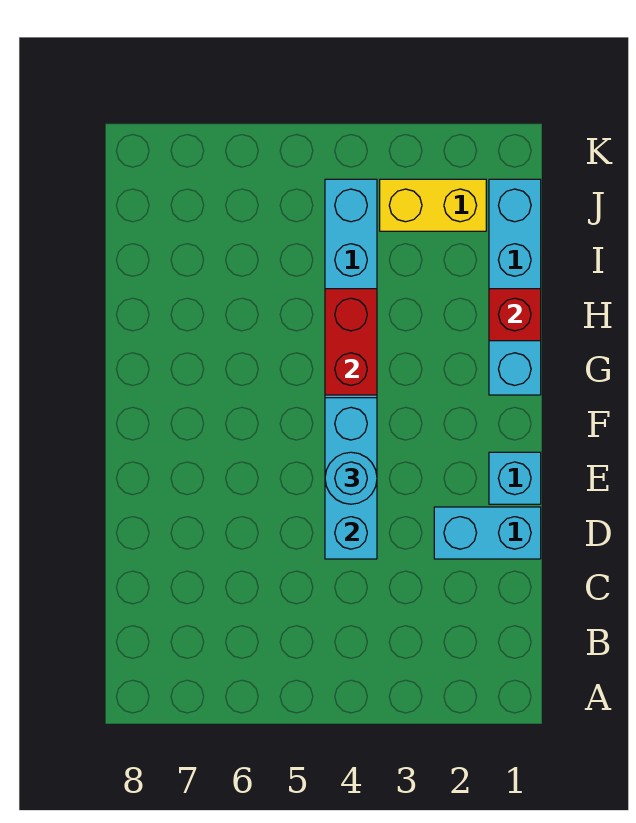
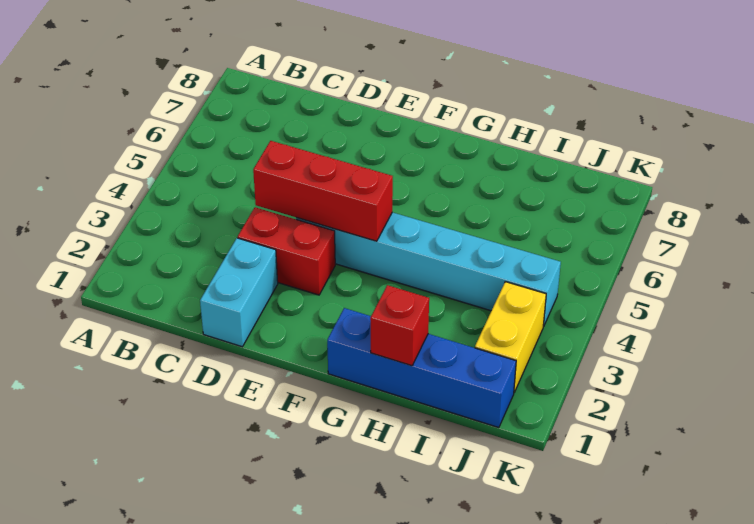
cyan brick D4:F4 level 2 -> red brick D4:F4 level 2
cyan brick E1 level 1 -> none
cyan round brick E4 level 3 -> none
cyan brick G1:J1 level 1 -> blue brick G1:J1 level 1
red brick G4:H4 level 2 -> red brick D3:E3 level 1

